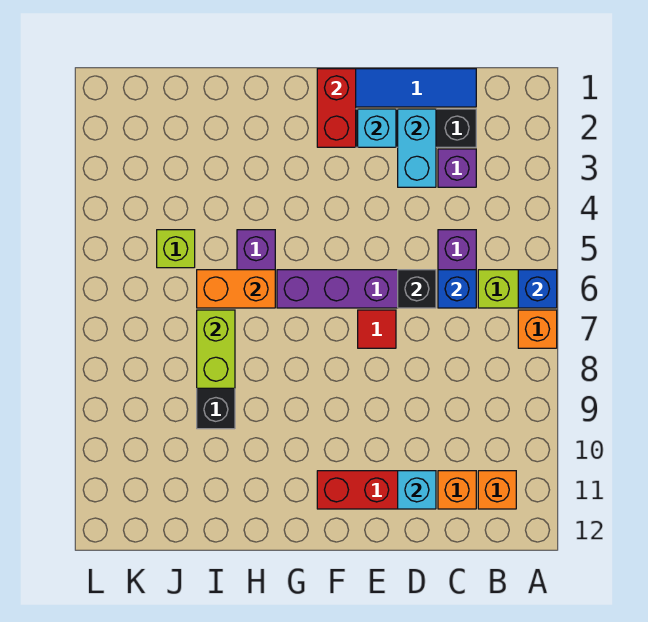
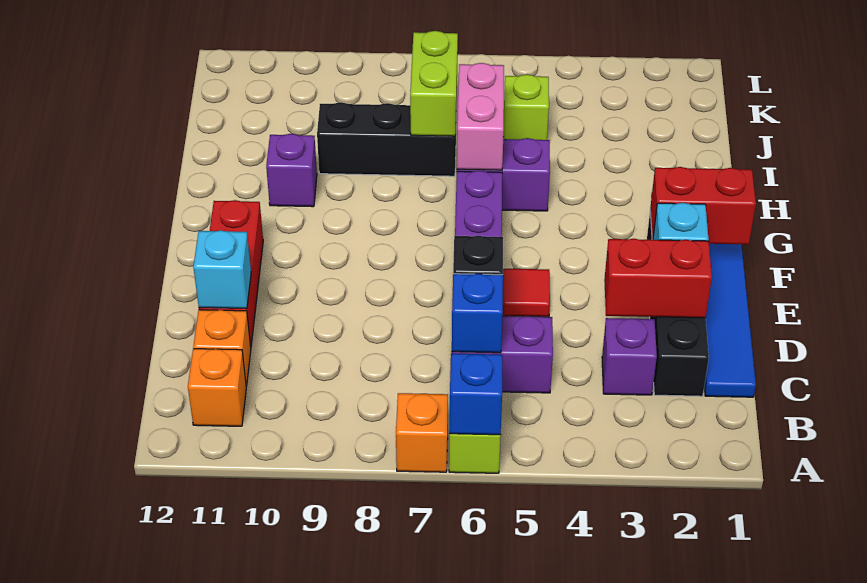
cyan brick D2:D3 level 2 -> red brick D2:D3 level 2
red tile E7 level 1 -> red tile E5 level 1
orange brick H6:I6 level 2 -> pink brick H6:I6 level 2
none -> purple brick H10 level 1
lime brick I7:I8 level 2 -> lime brick I7:J7 level 2

